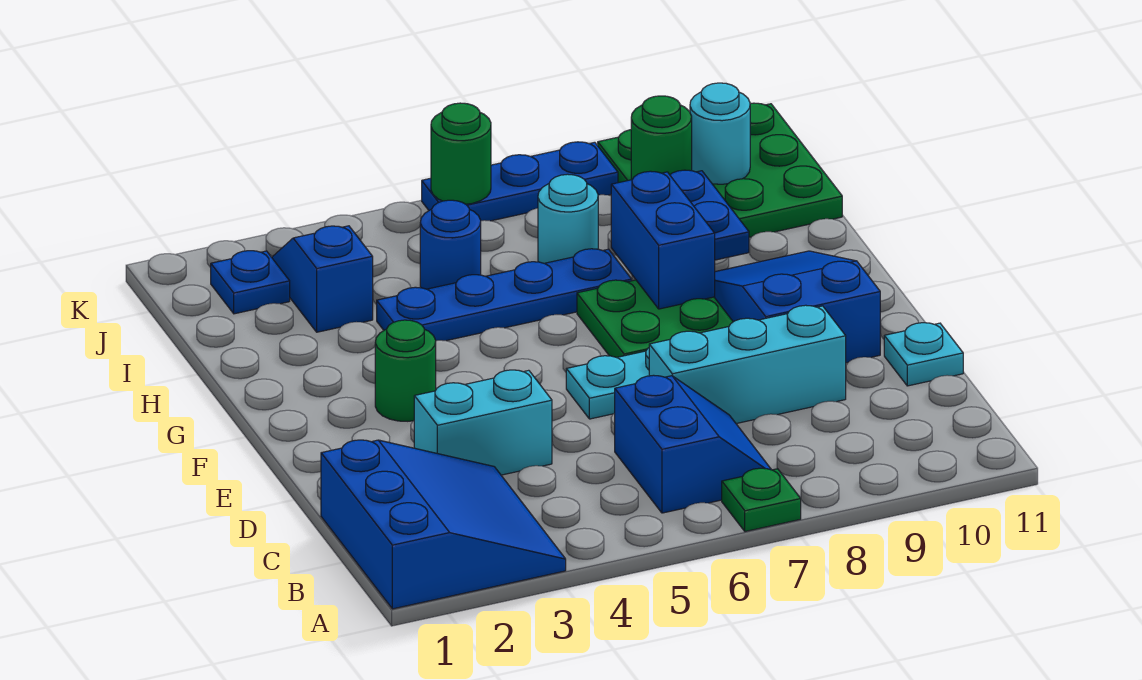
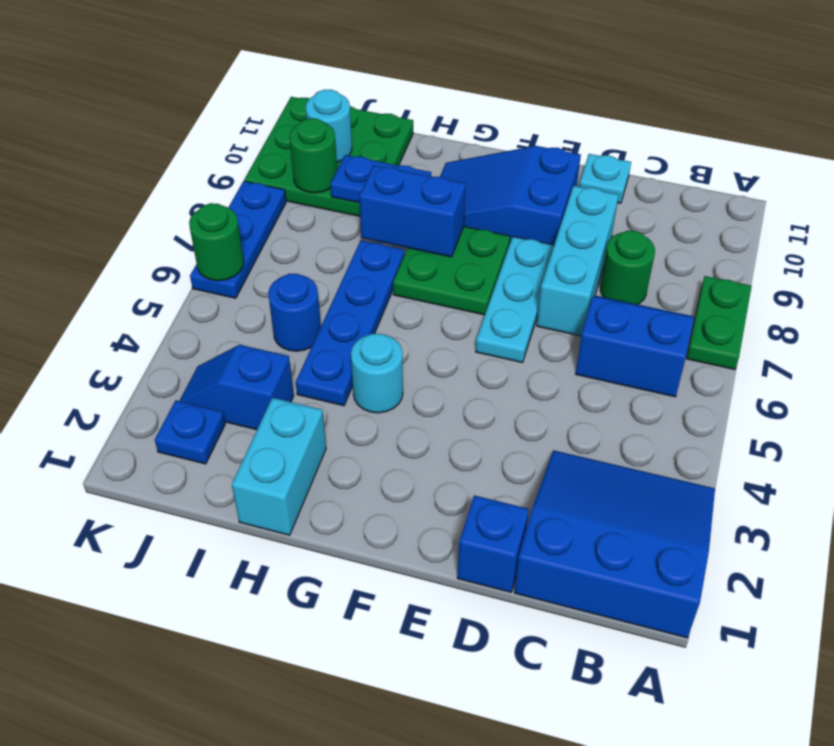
green plate A7 level 1 -> green plate A7:A8 level 1
none -> blue brick D1 level 1
cyan brick D3:D4 level 1 -> cyan brick H1:H2 level 1
green round brick F3 level 1 -> green round brick C8 level 1
cyan round brick I7 level 1 -> cyan round brick G4 level 1

